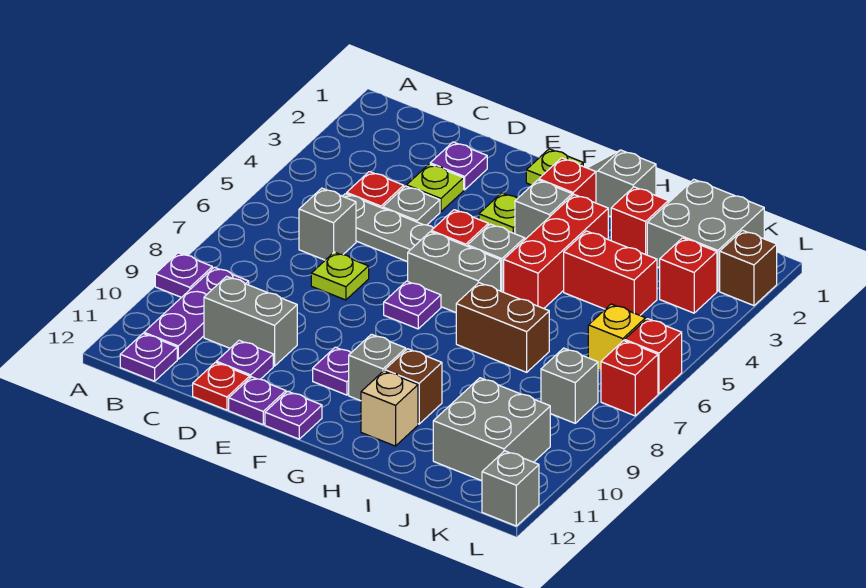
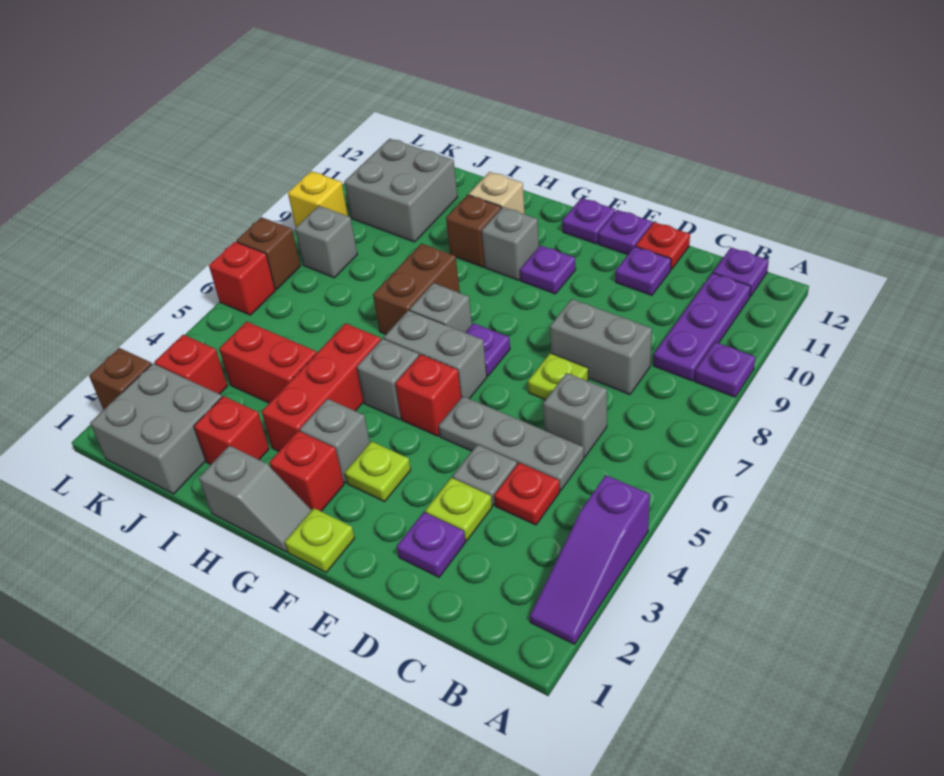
none -> purple slope A2:A4 level 1 top 4
grey brick C10:D10 level 1 -> grey brick C8:D8 level 1
brown brick H7:I7 level 1 -> brown brick H7:H8 level 1
yellow brick K6 level 1 -> yellow brick L9 level 1
red brick L7 level 1 -> brown brick L7 level 1
grey brick L12 level 1 -> grey brick G7 level 1

